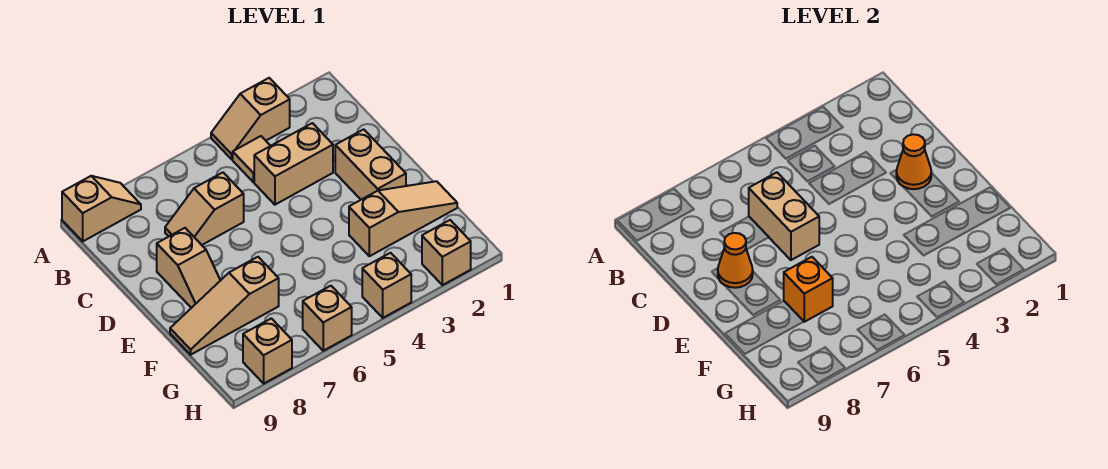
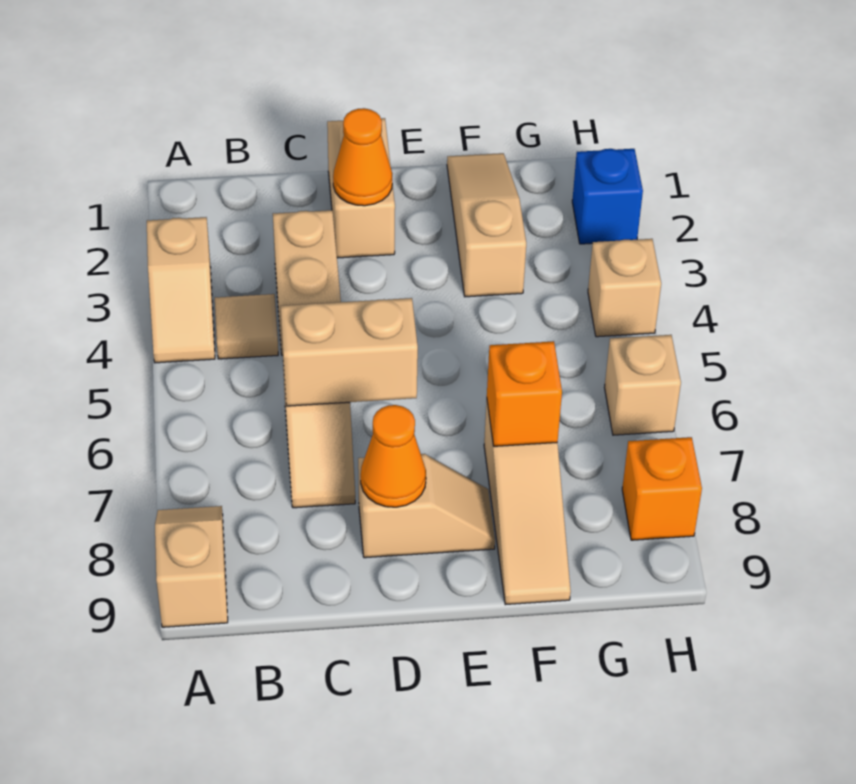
tan brick D2:E2 level 1 -> tan brick D1:D2 level 1
tan brick H2 level 1 -> blue brick H2 level 1
tan brick H8 level 1 -> orange brick H8 level 1

